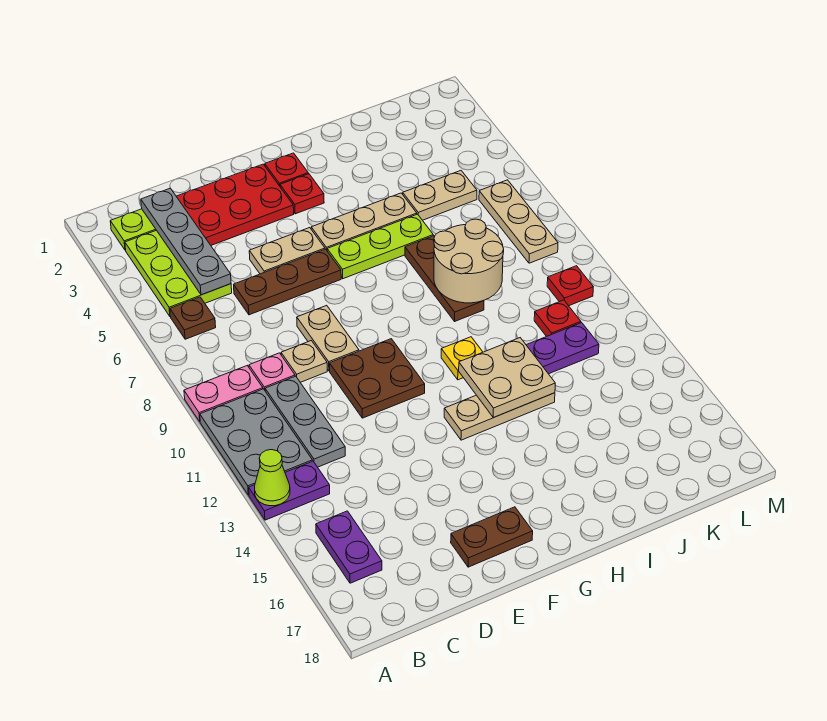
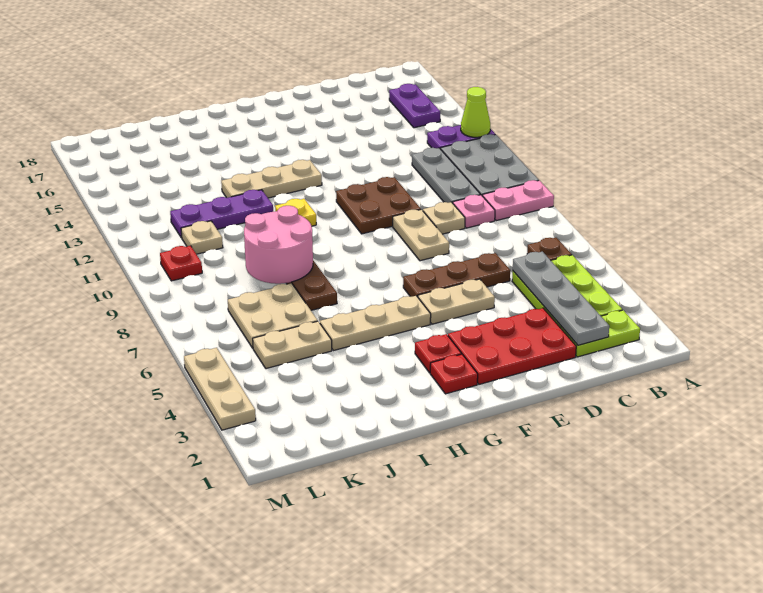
brown plate E17:F17 level 1 -> none
lime plate G6:I6 level 1 -> none
tan plate H12:I13 level 2 -> tan plate J6:K7 level 1
tan round brick I8:J9 level 2 -> pink round brick I8:J9 level 2
red plate K11 level 1 -> tan plate K11 level 1
tan plate L6:L8 level 1 -> tan plate M3:M5 level 1

